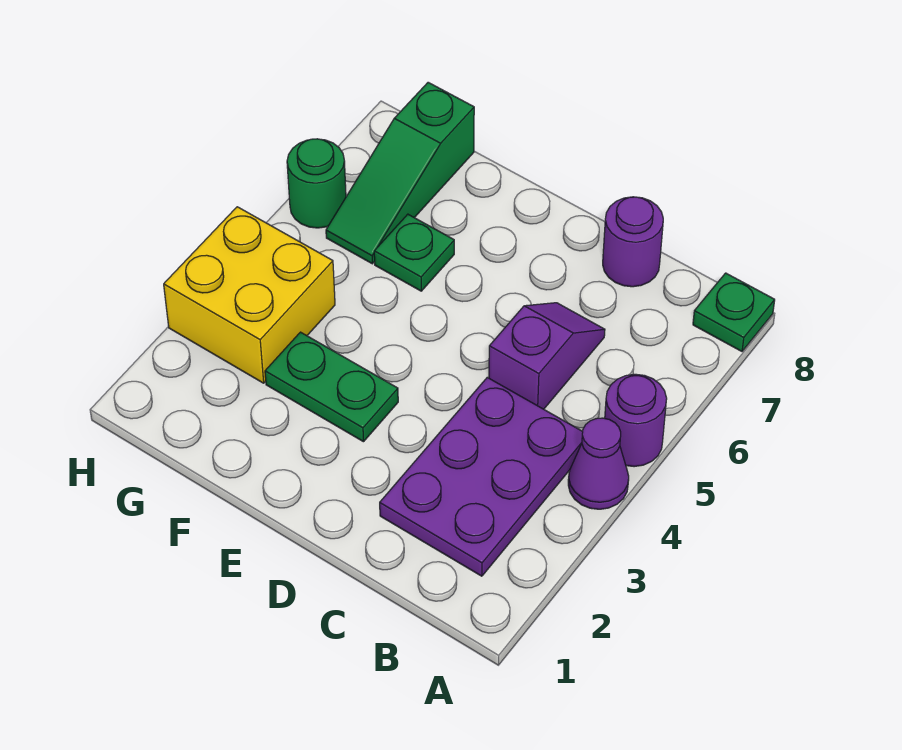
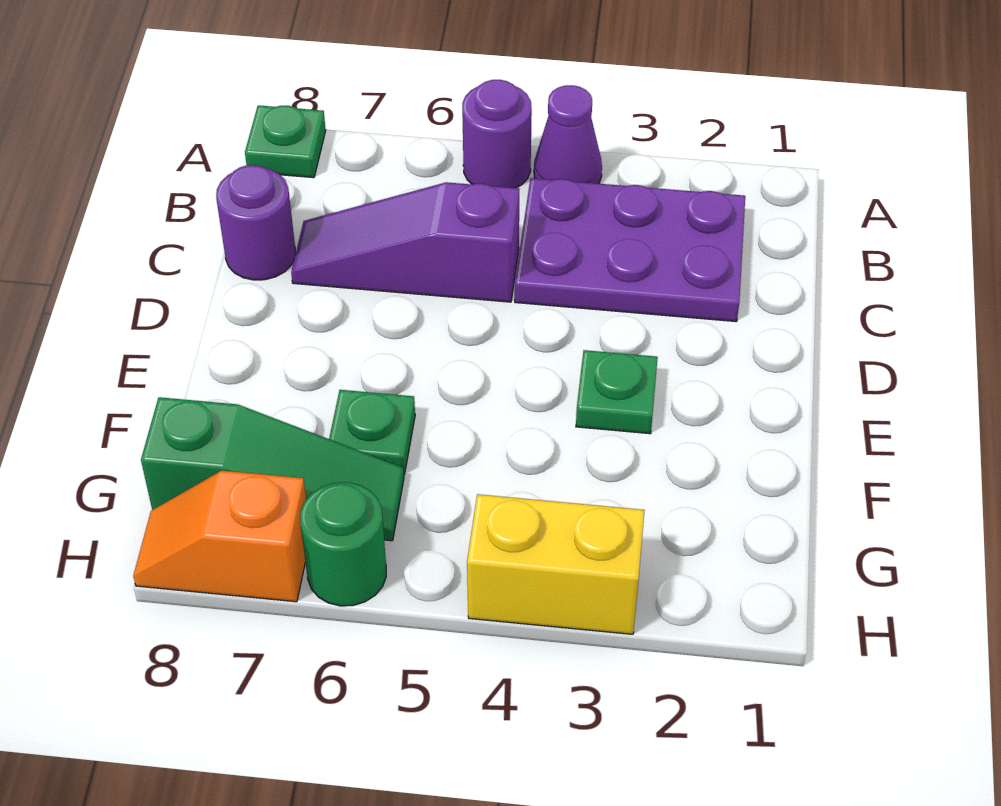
purple slope C5:C6 level 1 top 5 -> purple slope C5:C7 level 1 top 5
green plate E3:F3 level 1 -> green plate E3 level 1
yellow brick G3:H4 level 1 -> yellow brick H3:H4 level 1
none -> orange slope H7:H8 level 1 top 7

